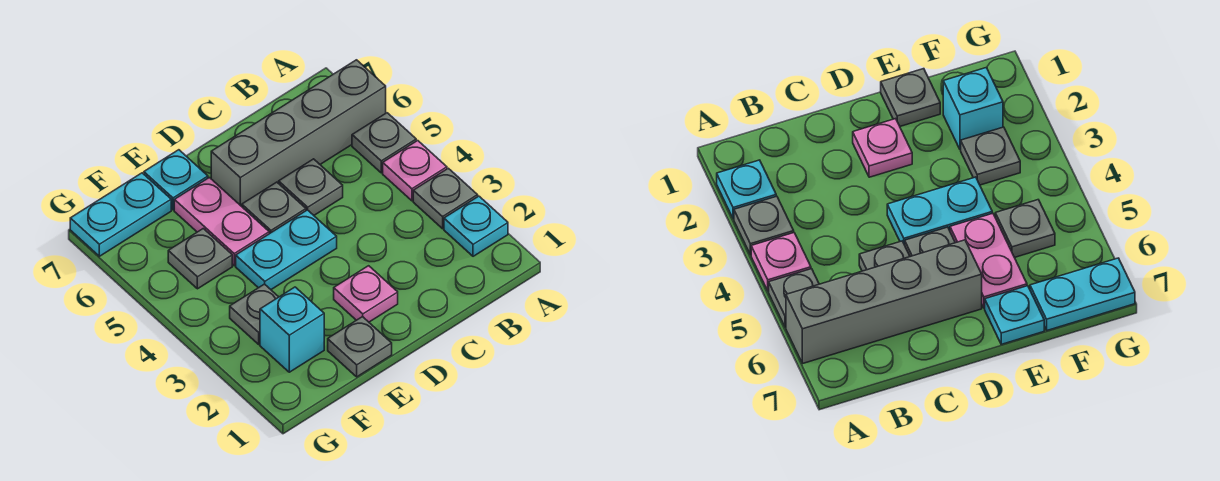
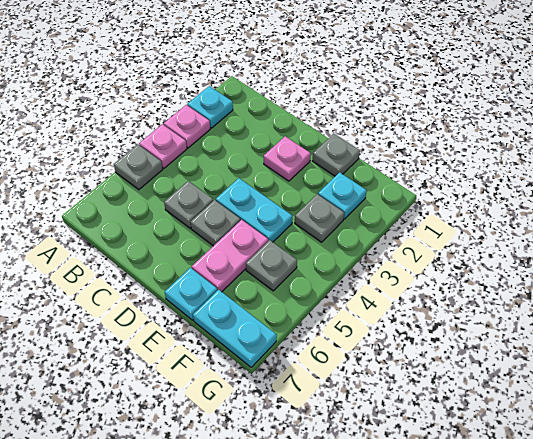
grey plate A3 level 1 -> pink plate A3 level 1
grey brick A6:D6 level 1 -> none
cyan brick F2 level 1 -> cyan plate F2 level 1

